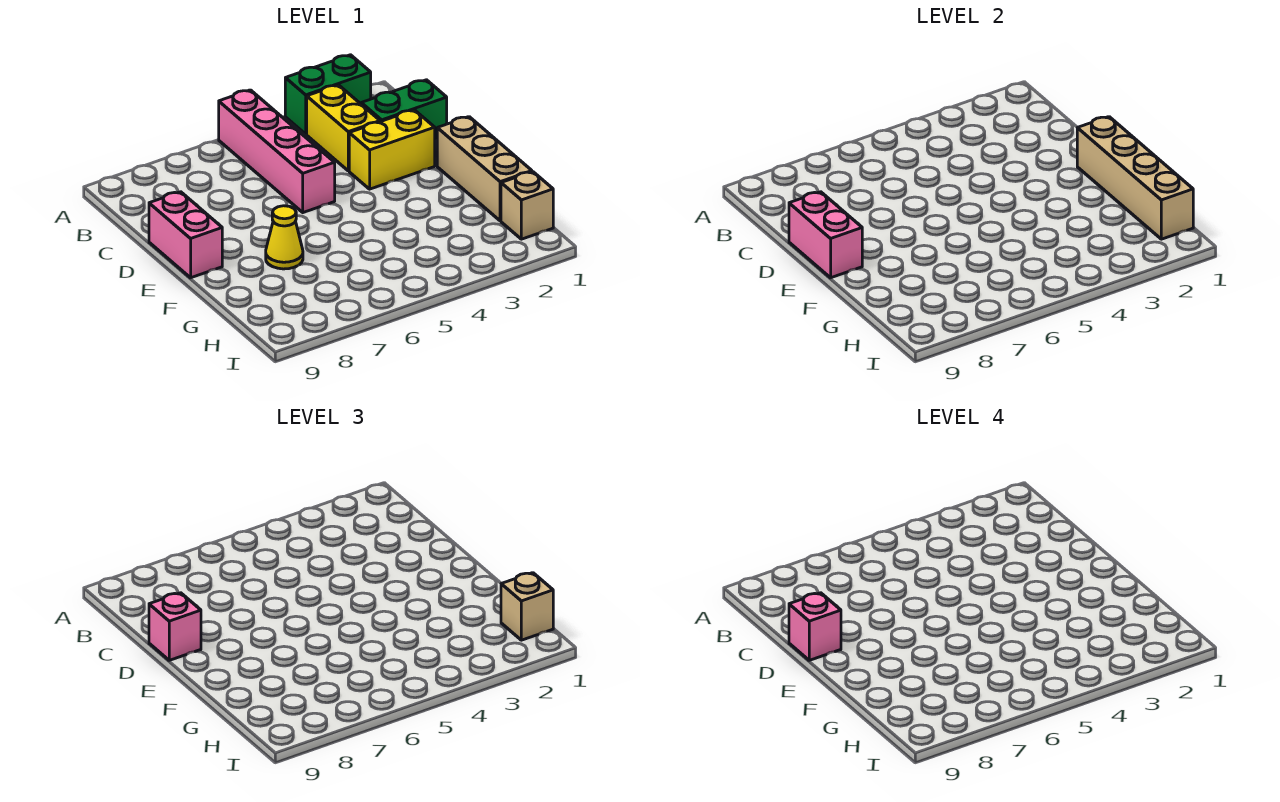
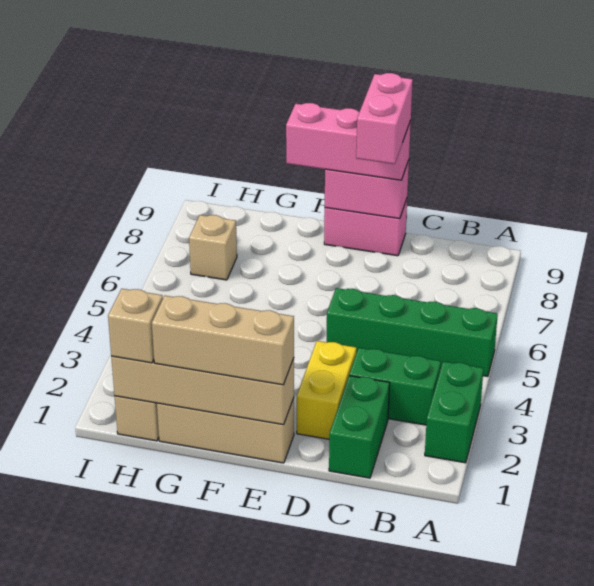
pink brick A5:D5 level 1 -> green brick A5:D5 level 1
yellow brick B3:C3 level 1 -> green brick B3:C3 level 1
pink brick D9 level 3 -> pink brick D9:F9 level 3
pink brick D9 level 4 -> pink brick D8:D9 level 4
none -> tan brick E1:G1 level 3
yellow cone F7 level 1 -> none
none -> tan brick H7 level 1

